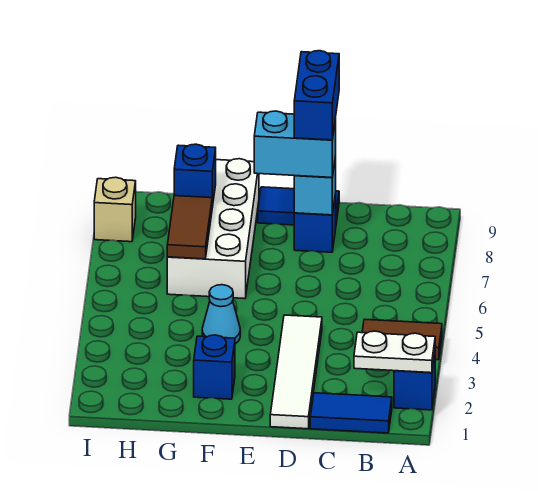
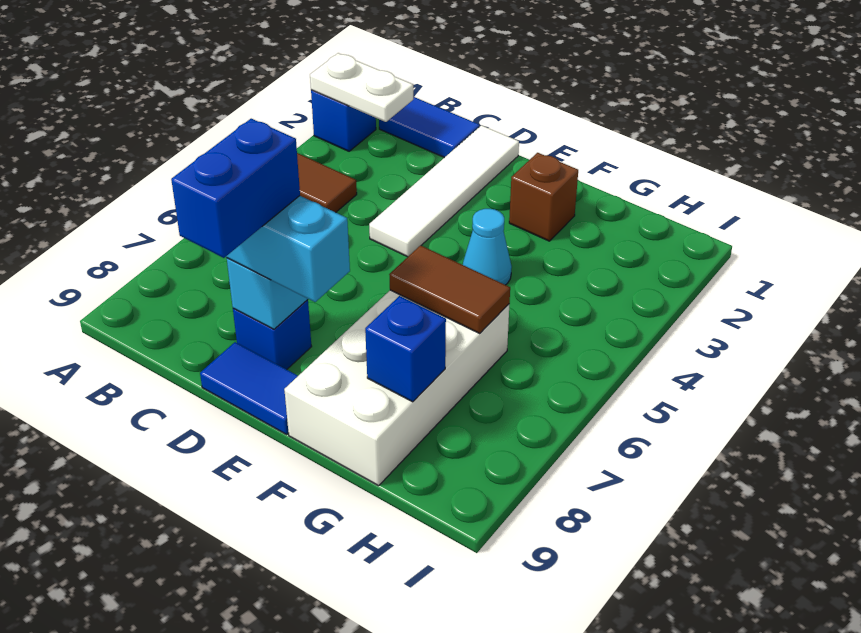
blue brick F2 level 1 -> brown brick F2 level 1
brown tile G6:G7 level 2 -> brown tile F6:G6 level 2
tan brick I8 level 1 -> none

